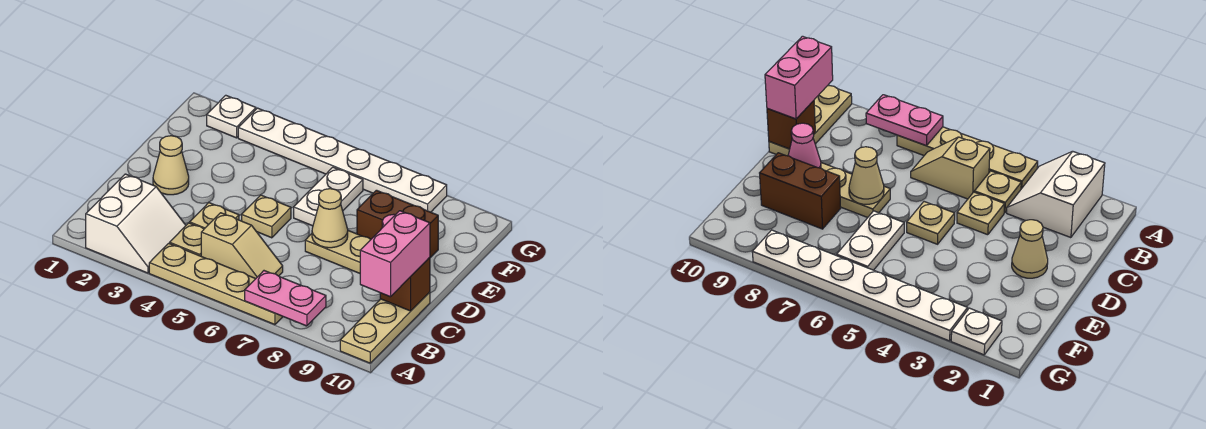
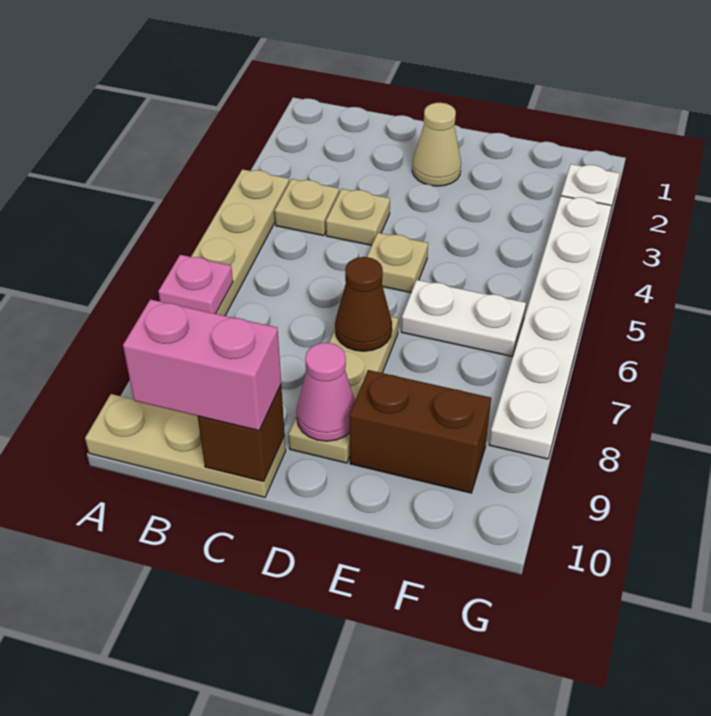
white slope A2:B3 level 1 top 2 -> none
pink plate A7:A8 level 2 -> pink plate A7 level 2
tan slope B5:B6 level 1 top 5 -> none
tan cone D7 level 2 -> brown cone D7 level 2
brown brick E8:E9 level 1 -> brown brick E9:F9 level 1

